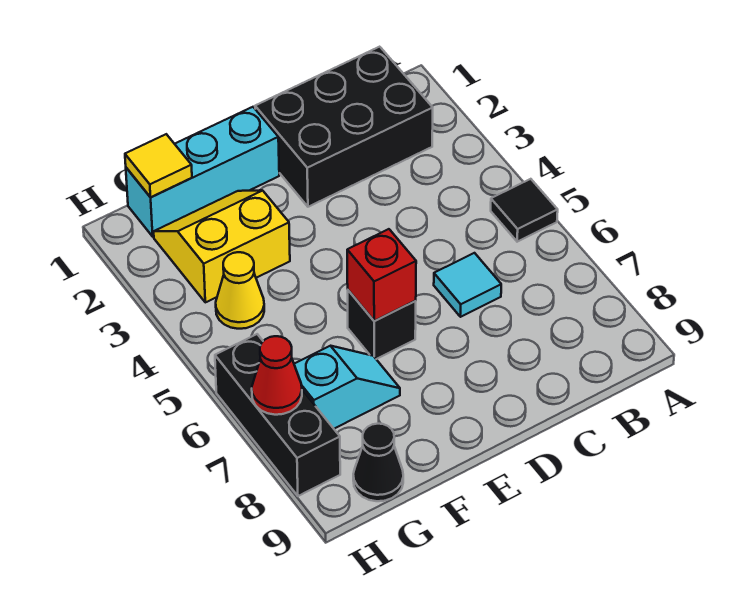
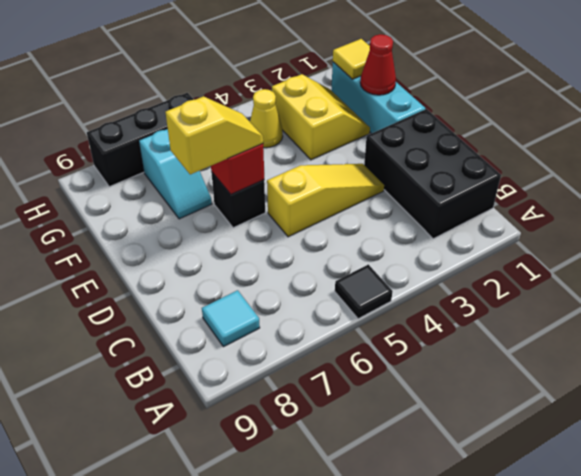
cyan tile C6 level 1 -> cyan tile B8 level 1
none -> yellow slope D3:D5 level 1 top 5
none -> yellow slope E6:E7 level 3 top 7
black cone G9 level 1 -> none
red cone H7 level 2 -> red cone F1 level 2

